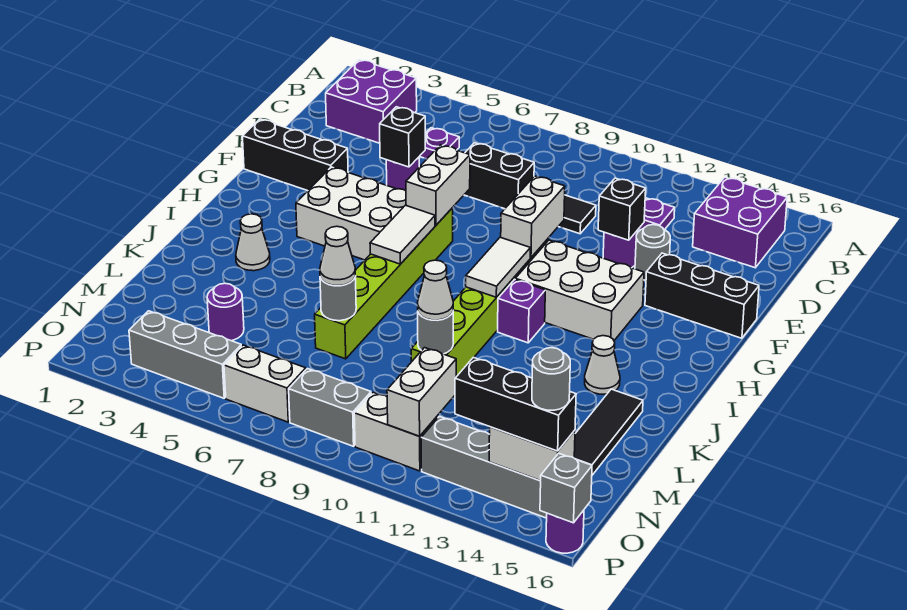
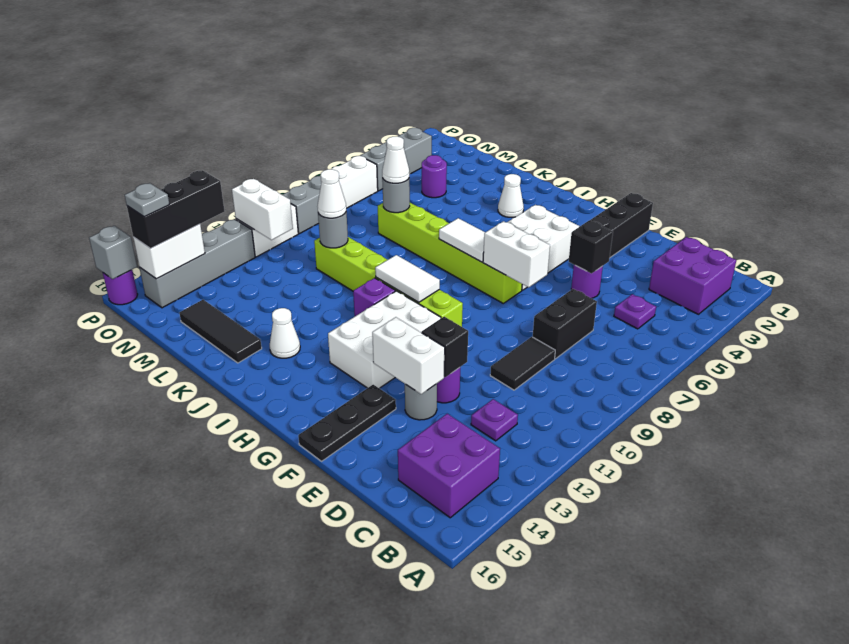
white brick F10:G10 level 2 -> white brick E13:F13 level 2
black brick F14:F16 level 1 -> black plate F14:F16 level 1
grey round brick O15 level 4 -> grey plate O15 level 4

